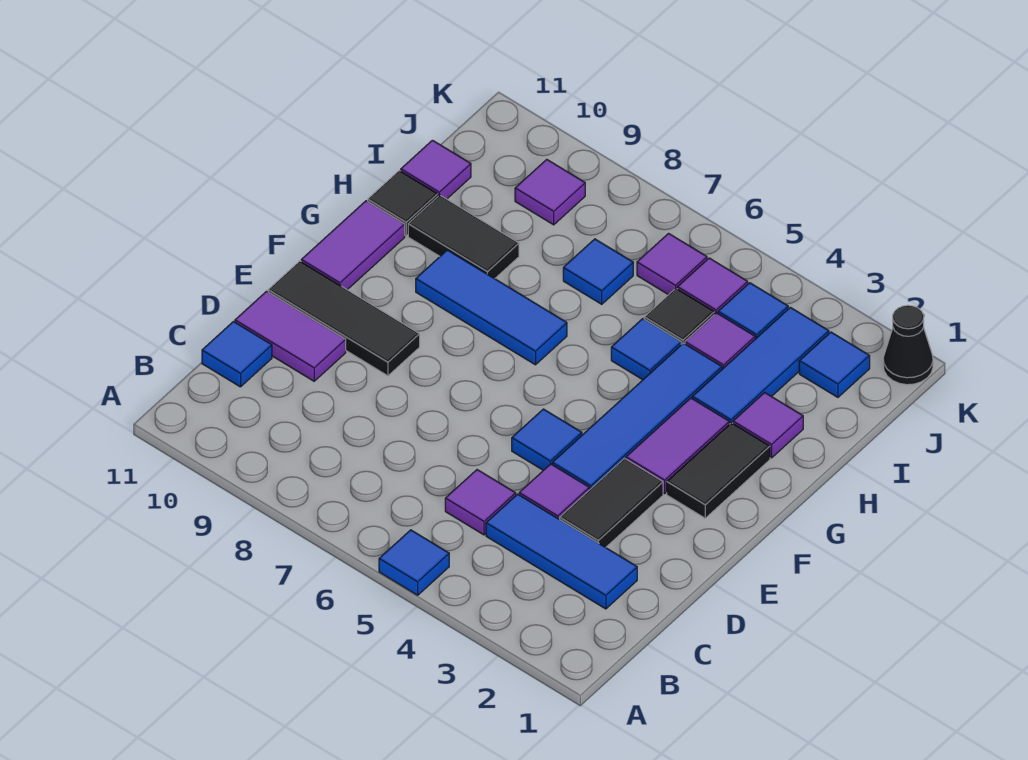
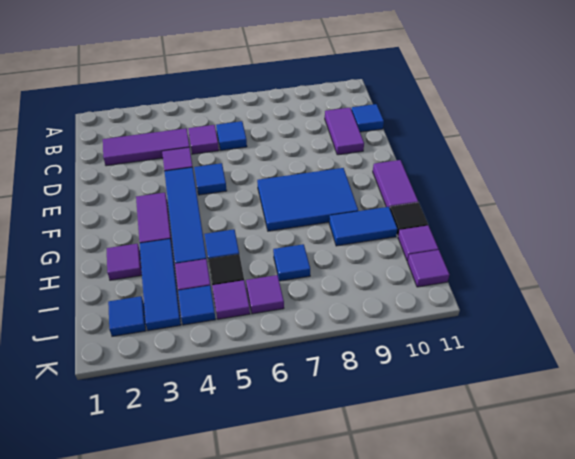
blue tile A5 level 1 -> blue tile C6 level 1
blue tile C2:C4 level 1 -> purple tile C2:C4 level 1
black tile D3:E3 level 1 -> none
purple tile D10:D11 level 1 -> purple tile C10:D10 level 1
black tile E9:E11 level 1 -> none
black tile F2:G2 level 1 -> none
blue tile G7:G9 level 1 -> blue tile F7:G9 level 1
black tile H9:H10 level 1 -> blue tile H9:H10 level 1
purple tile J9 level 1 -> purple tile J11 level 1
black cone K1 level 1 -> none

